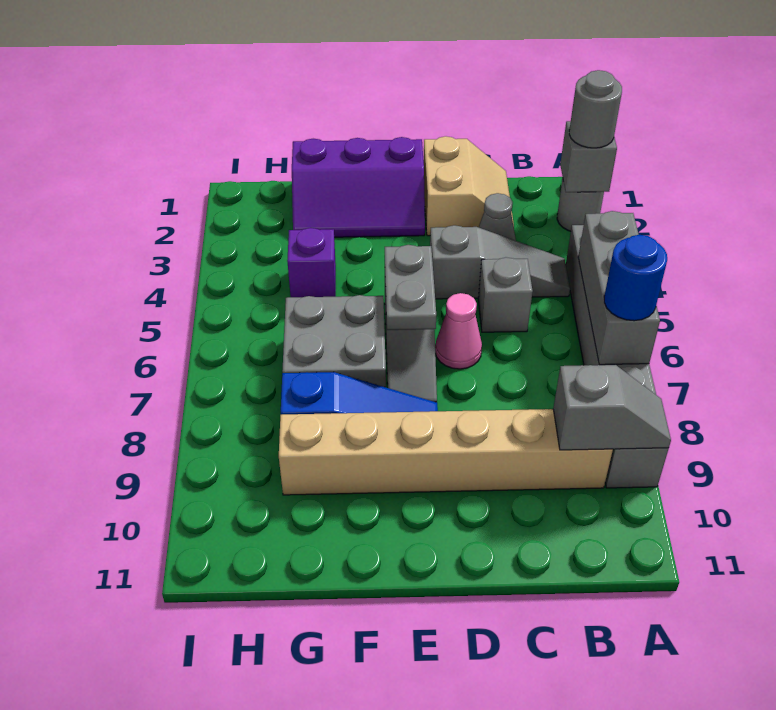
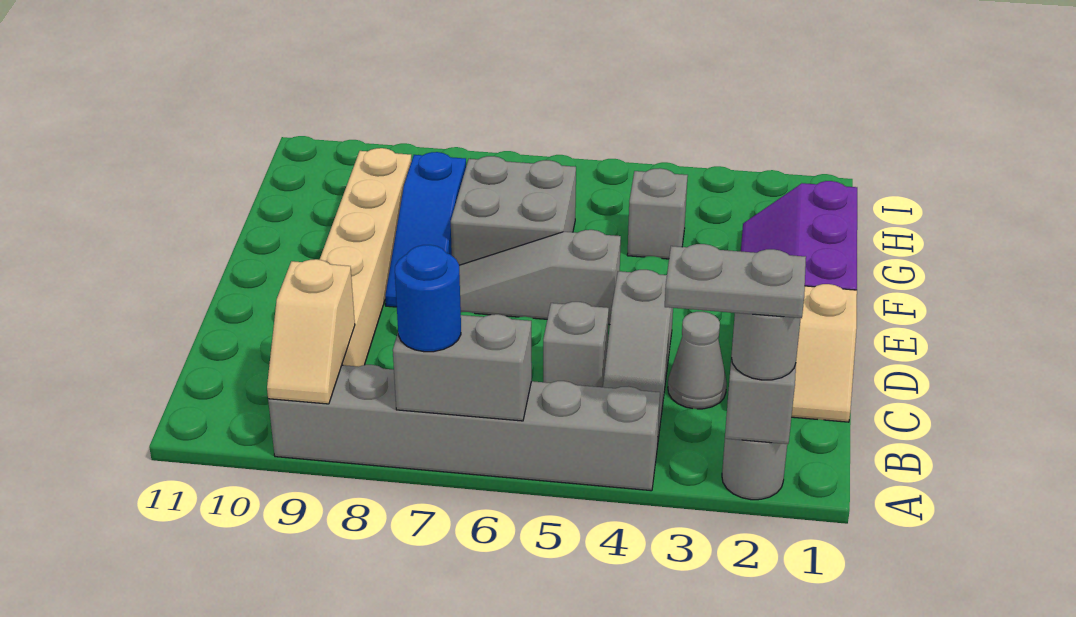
grey brick A5:A7 level 2 -> grey brick A6:A7 level 2
grey slope A9:B9 level 2 top B -> tan slope A9:B9 level 2 top B
pink cone D6 level 1 -> none
grey plate E5:E6 level 2 -> grey plate A2:A3 level 4
purple brick G4 level 1 -> grey brick G4 level 1

